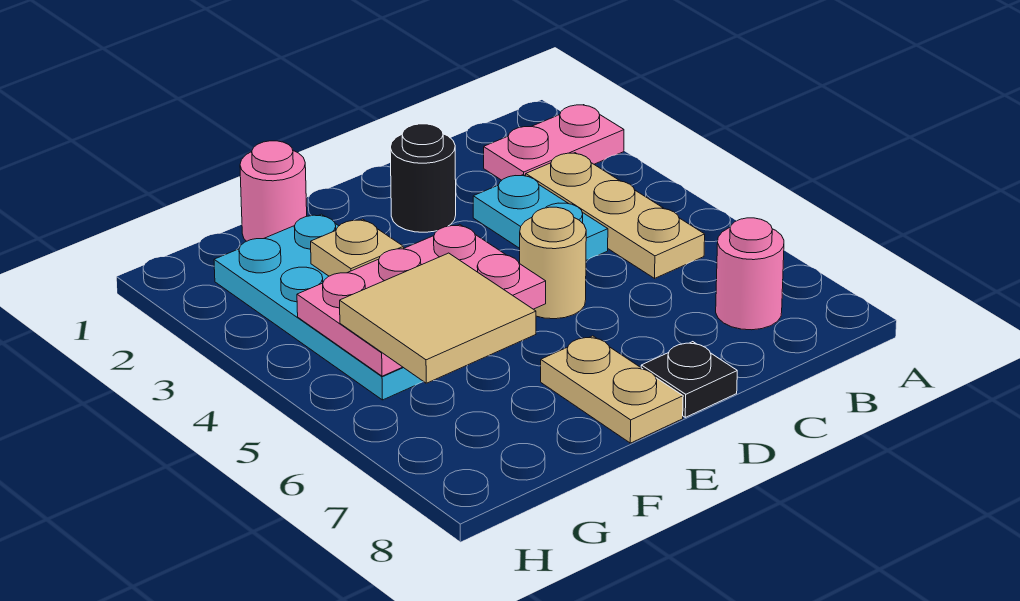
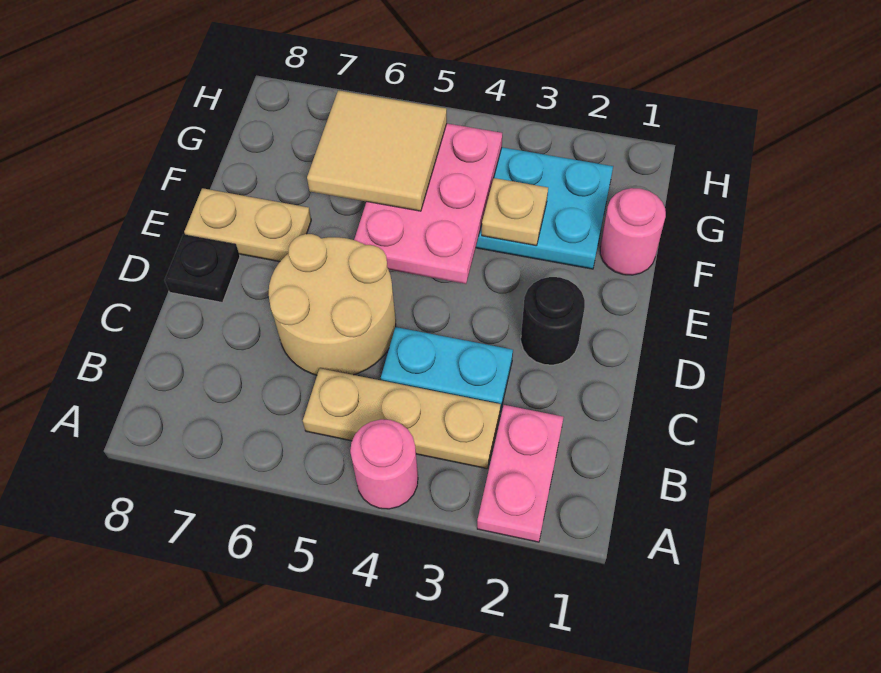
pink round brick B7 level 1 -> pink round brick A4 level 1
tan round brick D5 level 1 -> tan round brick C5:D6 level 1

